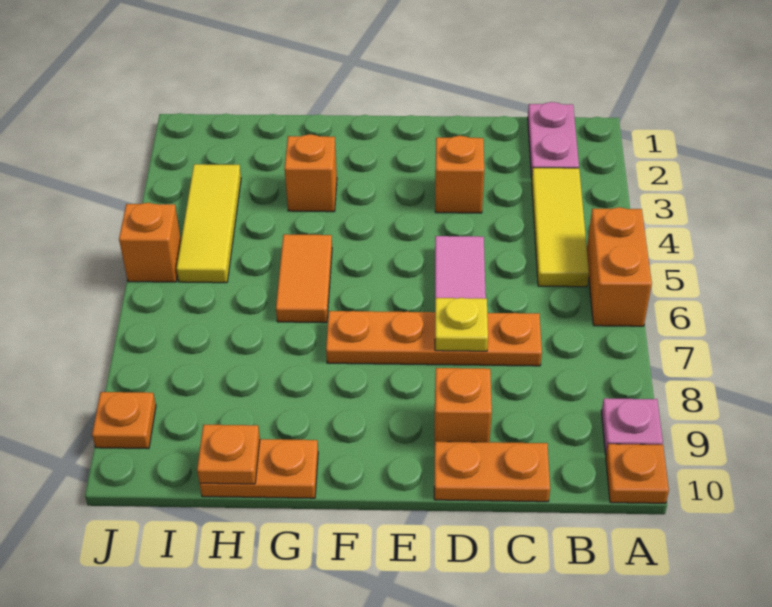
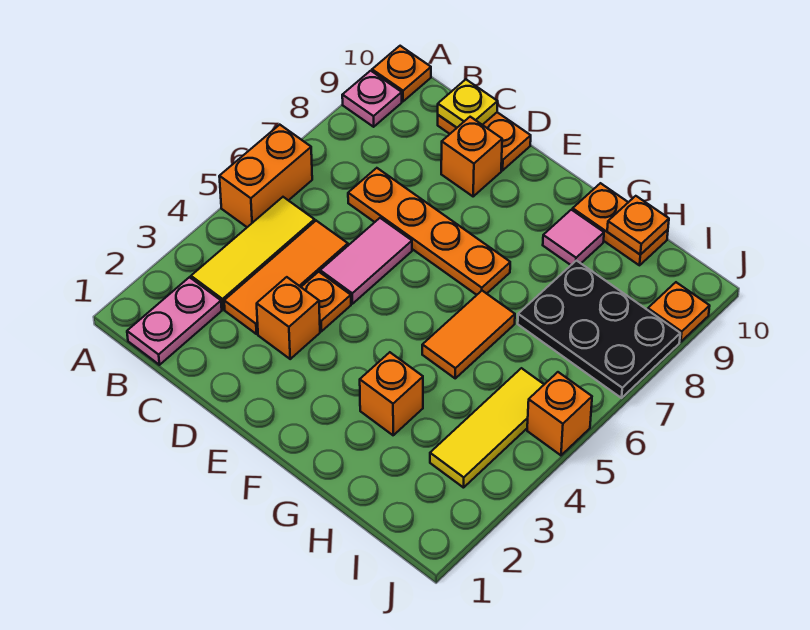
none -> orange tile C3:C5 level 1
none -> orange plate D4 level 1
yellow plate D7 level 2 -> yellow plate C10 level 2
none -> pink tile G9 level 1
none -> black plate H7:J8 level 1

